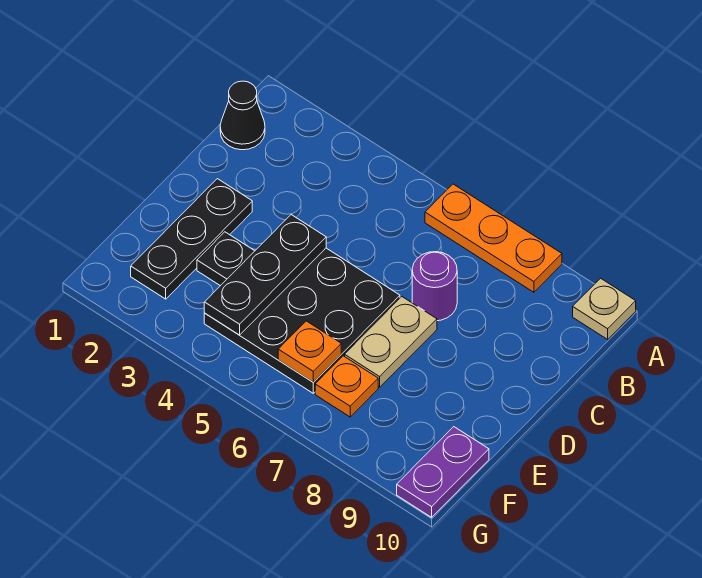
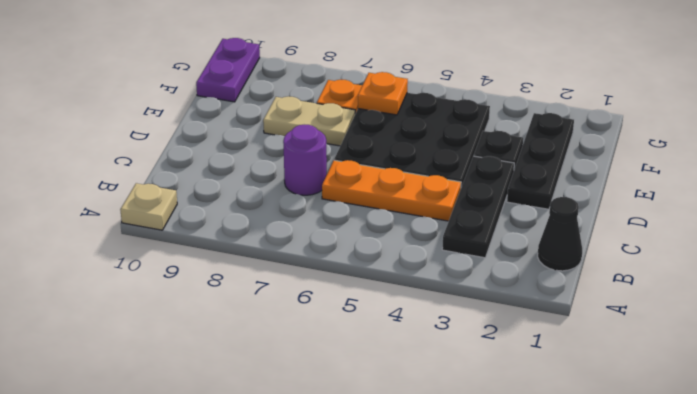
orange plate A6:A8 level 1 -> orange plate C4:C6 level 1
black plate D4:F4 level 2 -> black plate B3:D3 level 1
tan plate D7:E7 level 1 -> tan plate E7:E8 level 1

